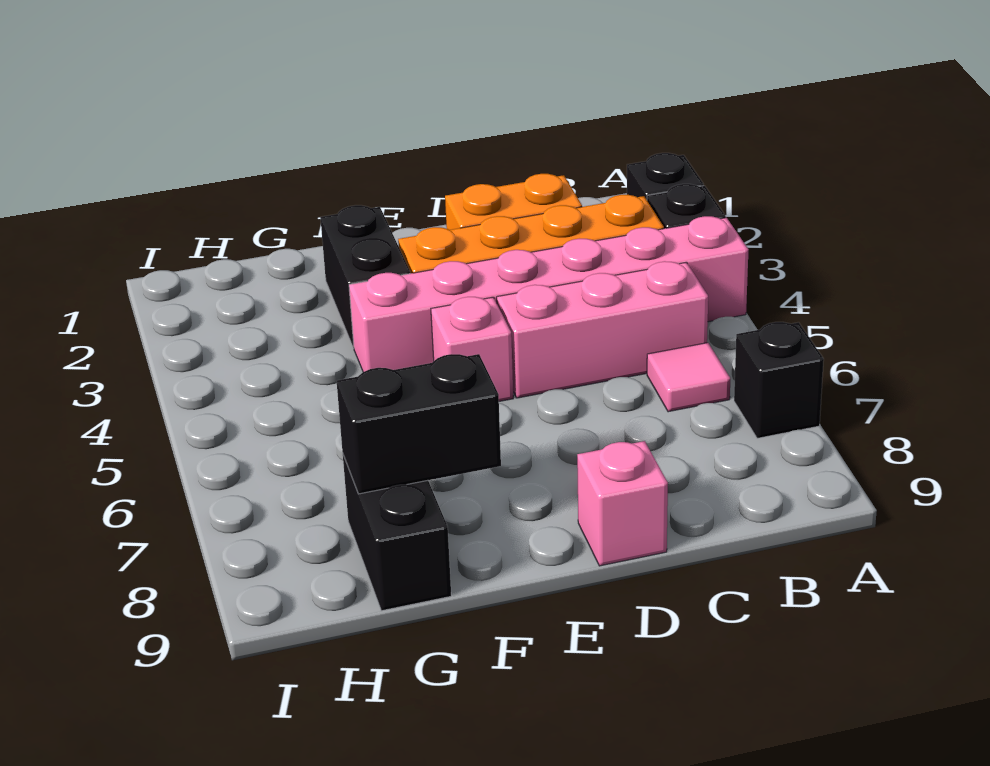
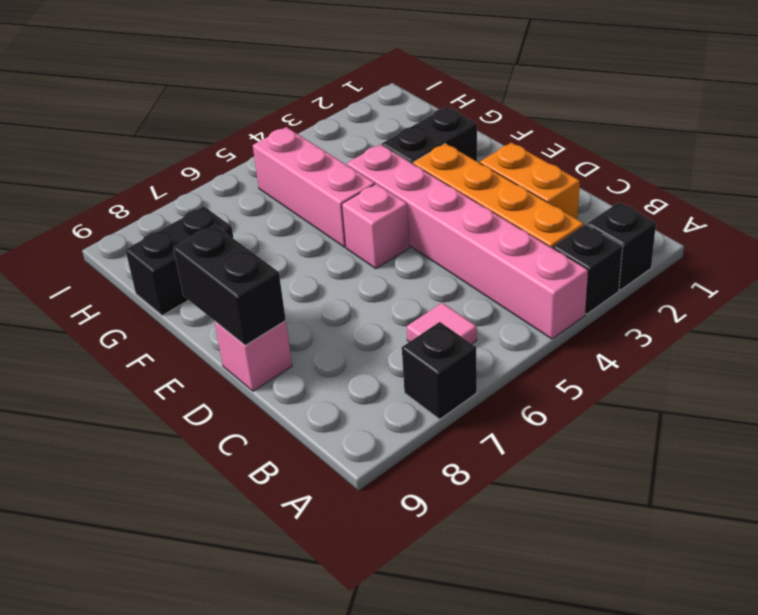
pink brick B5:D5 level 1 -> pink brick F5:H5 level 1
black brick F8:G8 level 2 -> black brick D9:E9 level 2

